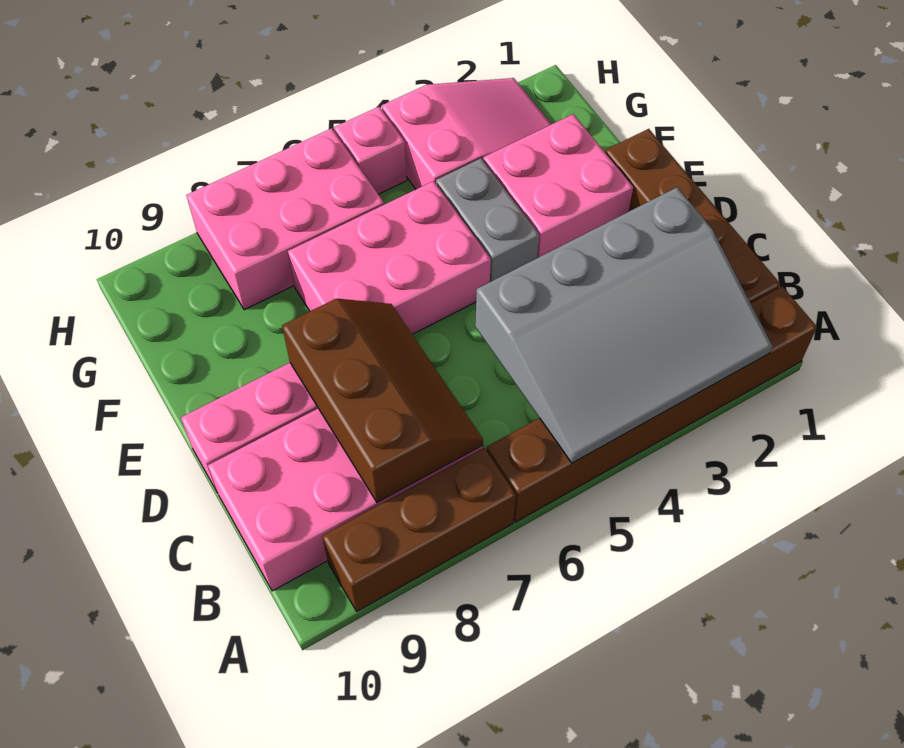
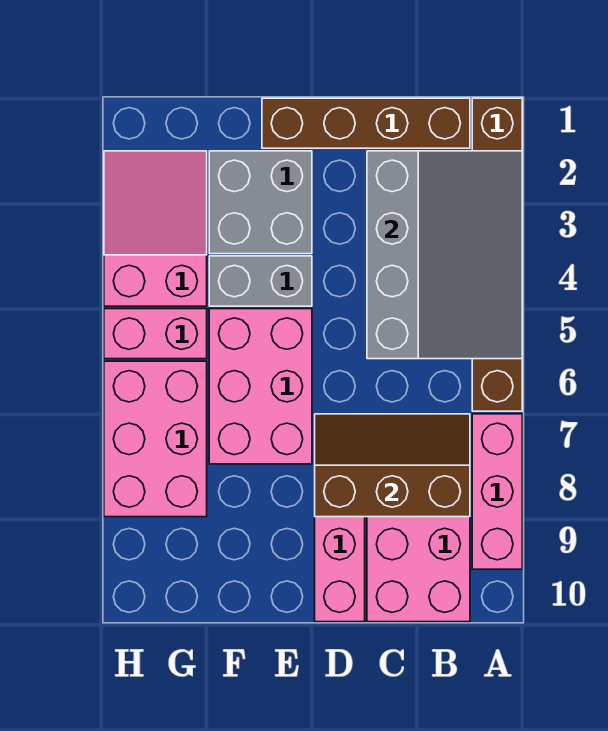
brown brick A7:A9 level 1 -> pink brick A7:A9 level 1
pink brick E2:F3 level 1 -> grey brick E2:F3 level 1
pink brick H5 level 1 -> pink brick G5:H5 level 1

